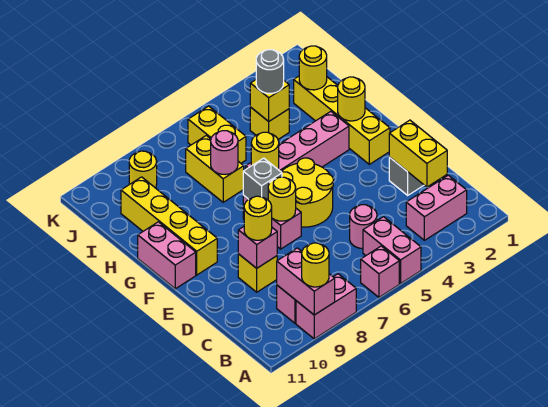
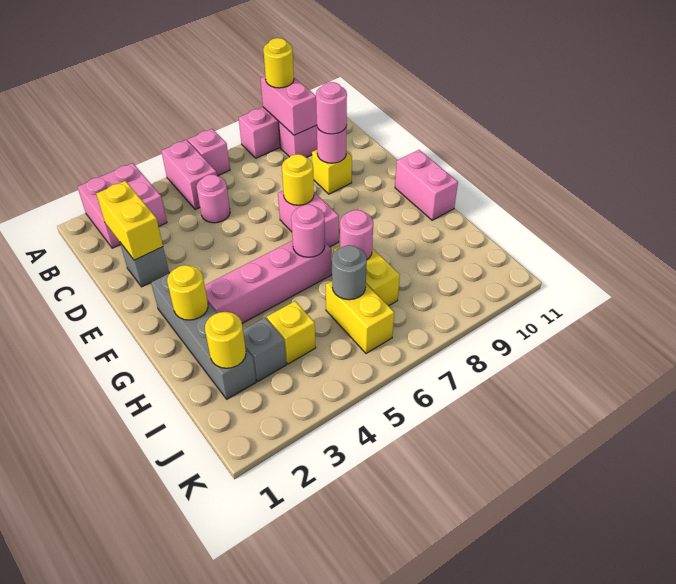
pink brick B2:B3 level 1 -> pink brick A2:B3 level 1
pink brick D9 level 2 -> pink round brick D9 level 2
yellow round brick D9 level 3 -> pink round brick D9 level 3
yellow round brick E5:F6 level 1 -> none
yellow brick F2:I2 level 1 -> grey brick F2:I2 level 1
grey brick F7 level 2 -> grey brick I3 level 1
yellow brick F10:I10 level 1 -> none
yellow round brick G6 level 2 -> pink round brick G6 level 2
yellow brick I4 level 2 -> none
grey round brick I4 level 3 -> grey round brick I6 level 2
yellow round brick J9 level 1 -> none

